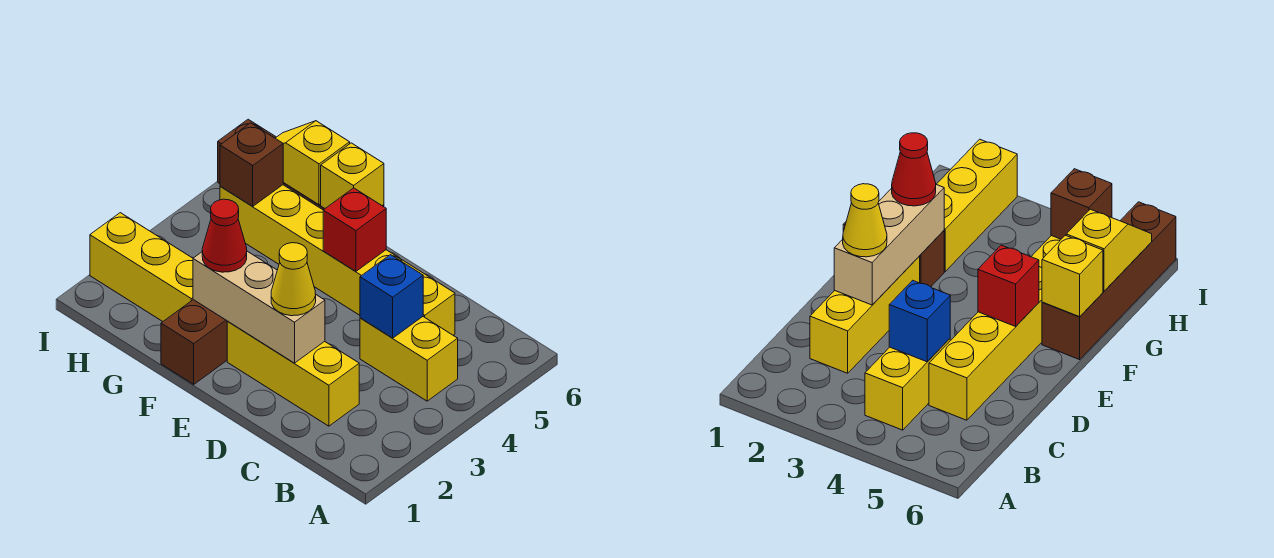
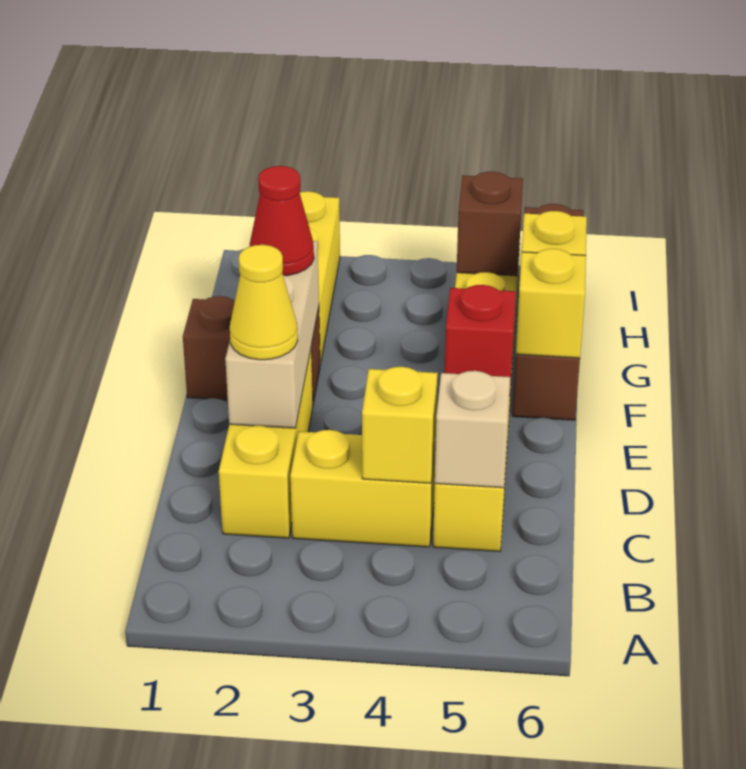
yellow brick B4:C4 level 1 -> yellow brick C3:C4 level 1
blue brick C4 level 2 -> yellow brick C4 level 2
none -> tan brick C5 level 2

